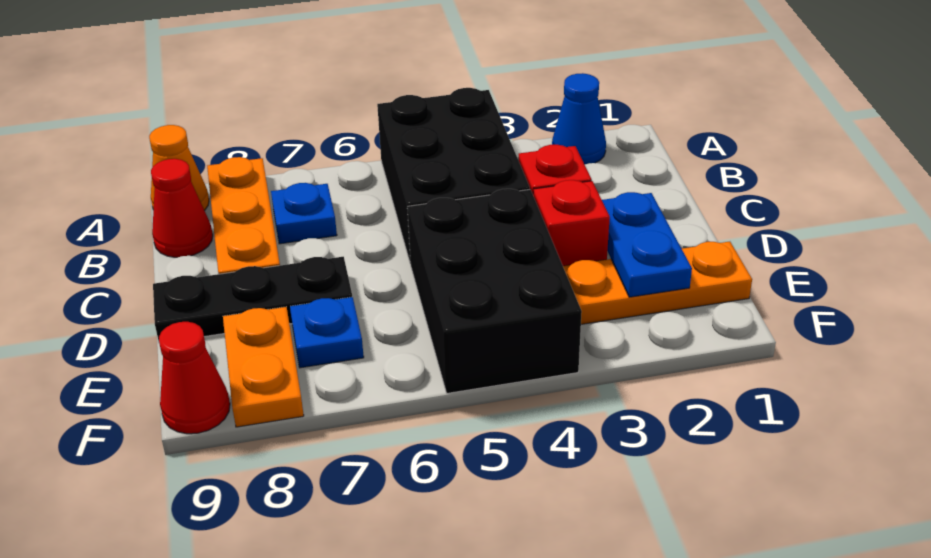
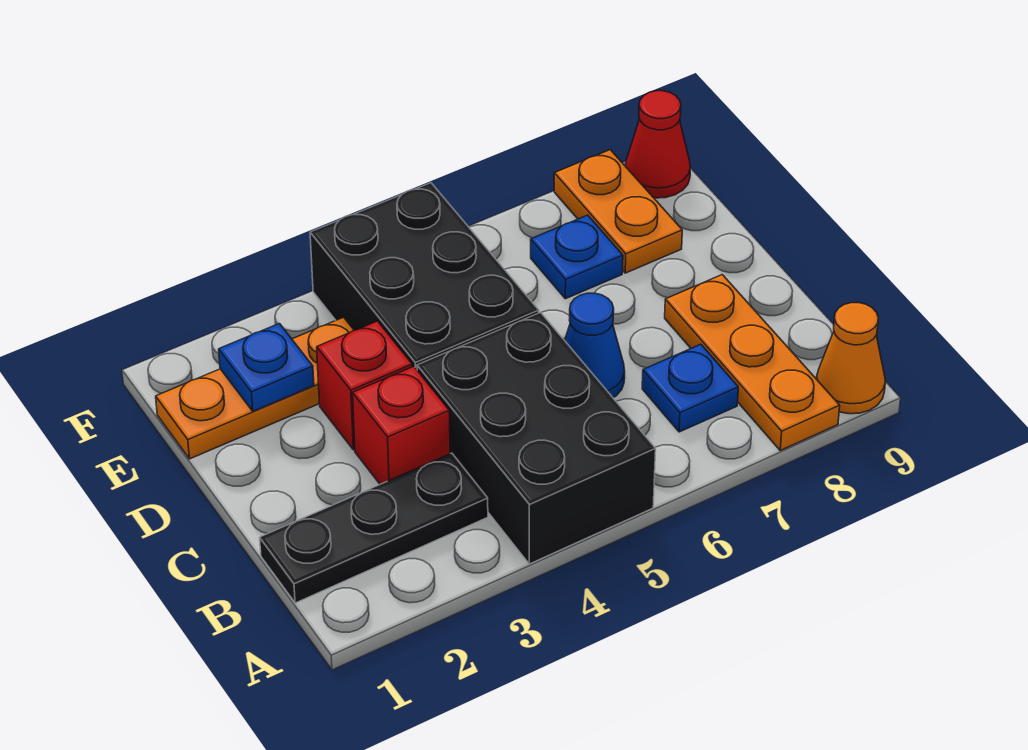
blue cone A2 level 1 -> blue cone C6 level 1
red cone B9 level 1 -> none
blue plate D2:E2 level 2 -> blue plate E2 level 2
black plate D7:D9 level 1 -> black plate B1:B3 level 1

